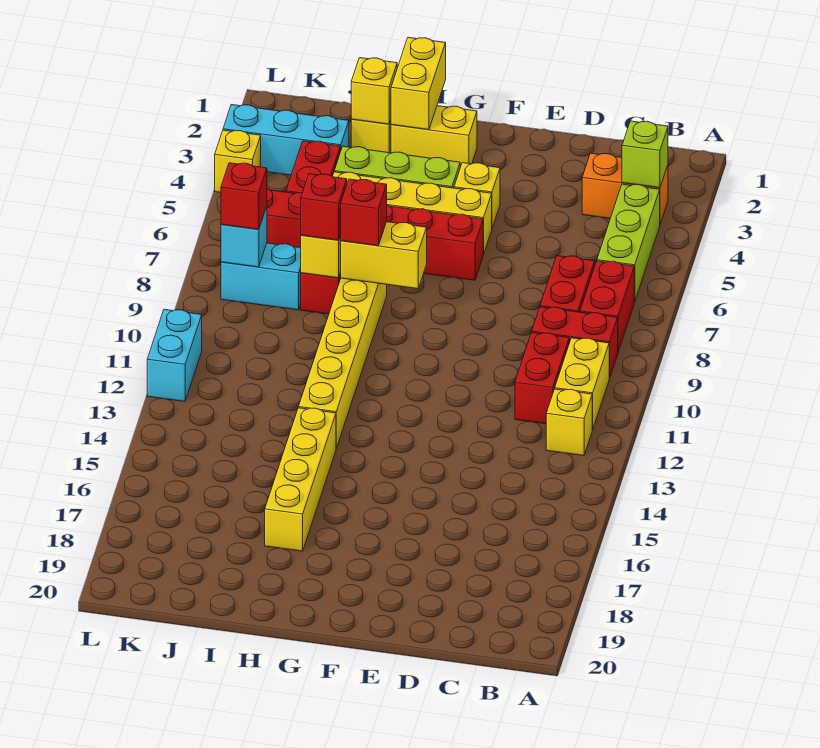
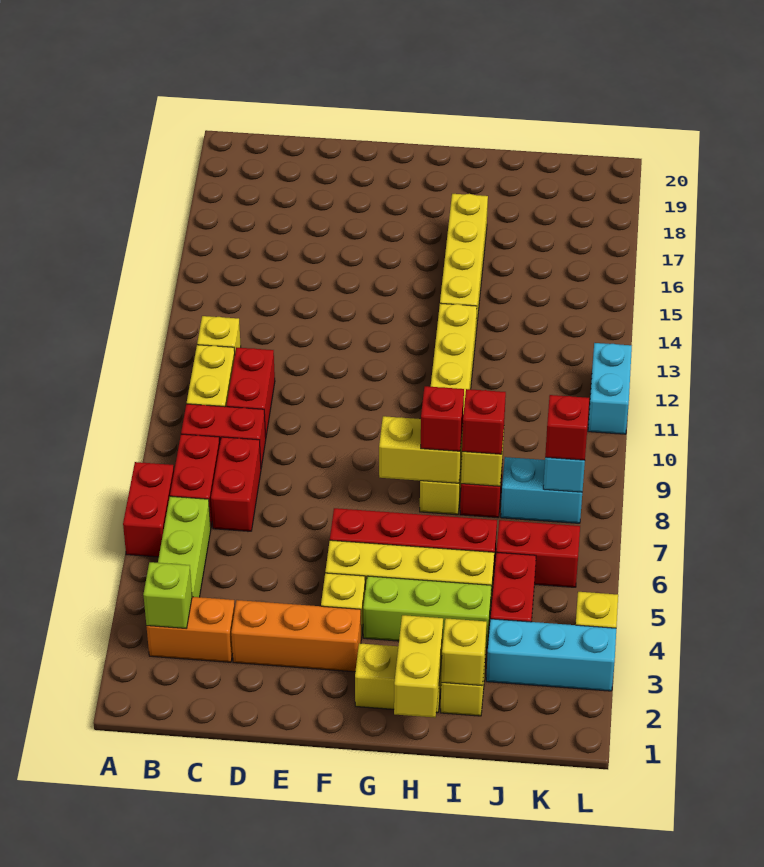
none -> red brick A6:A7 level 1
none -> orange brick D3:F3 level 1

